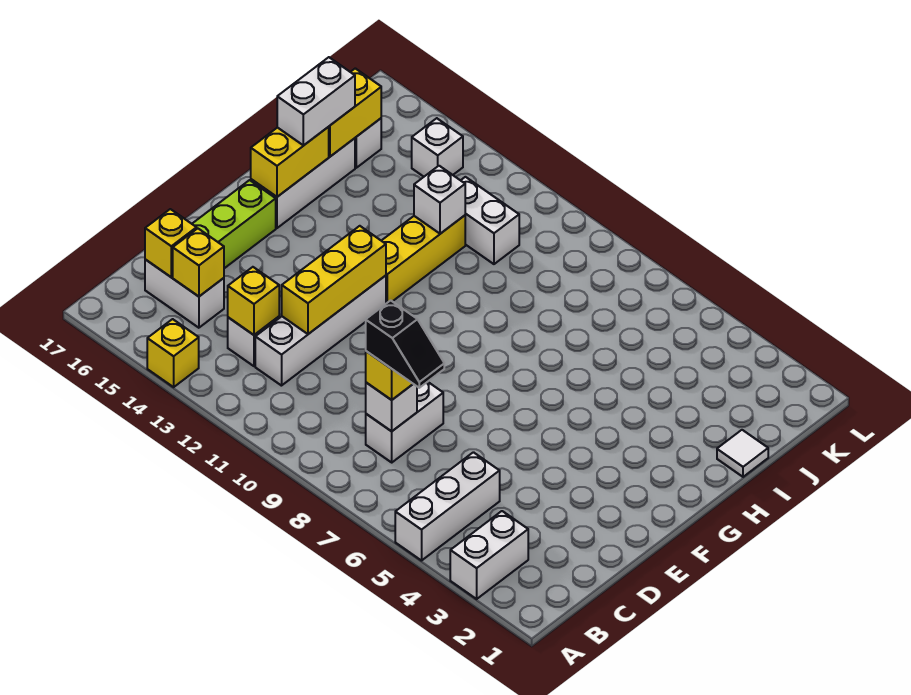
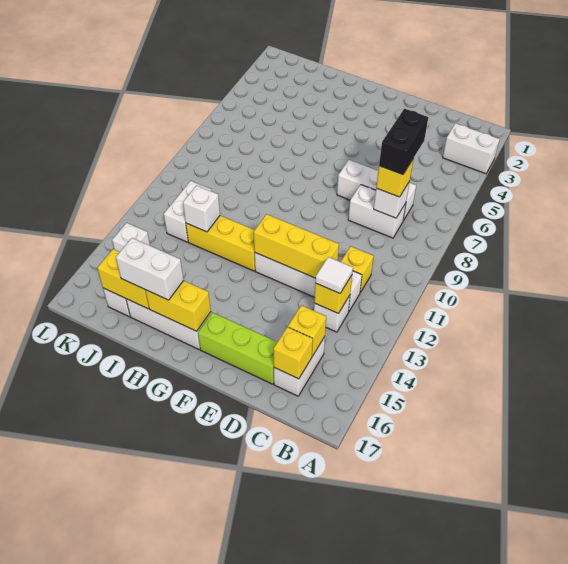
white brick A5:C5 level 1 -> white brick C7:E7 level 1
yellow brick A14 level 1 -> yellow brick C11 level 1
black slope C7:C8 level 4 top 8 -> black brick C7:C8 level 4
white tile I1 level 1 -> white tile C13 level 3

